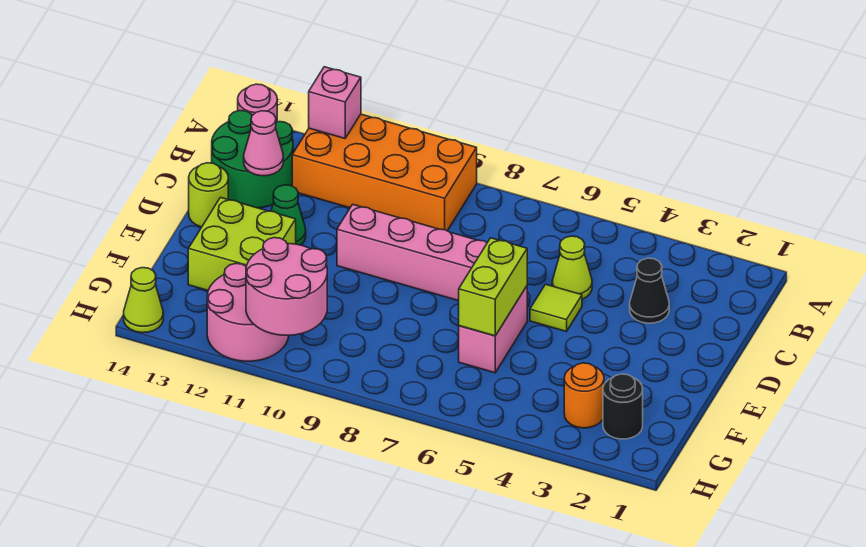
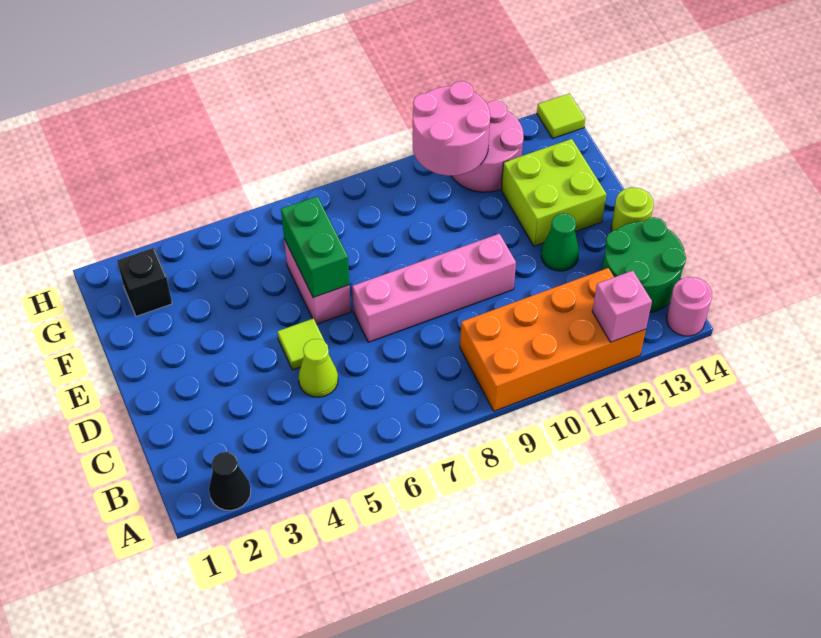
black cone C3 level 1 -> black cone A2 level 1
pink cone C13 level 2 -> none
lime brick E6:F6 level 2 -> green brick E6:F6 level 2
black round brick G2 level 1 -> black brick G2 level 1
orange round brick G3 level 1 -> none
lime cone H14 level 1 -> lime tile H14 level 1

